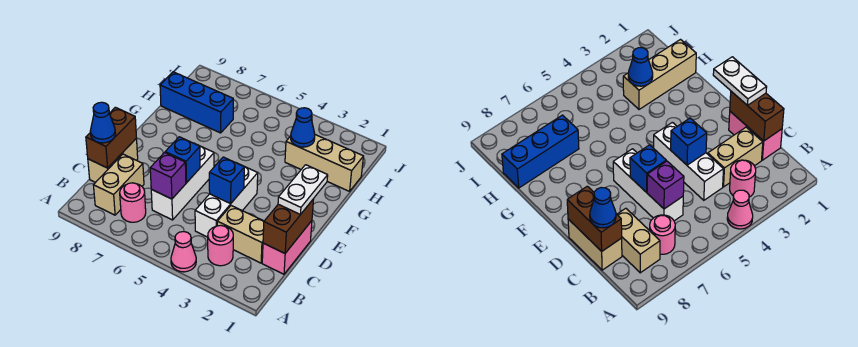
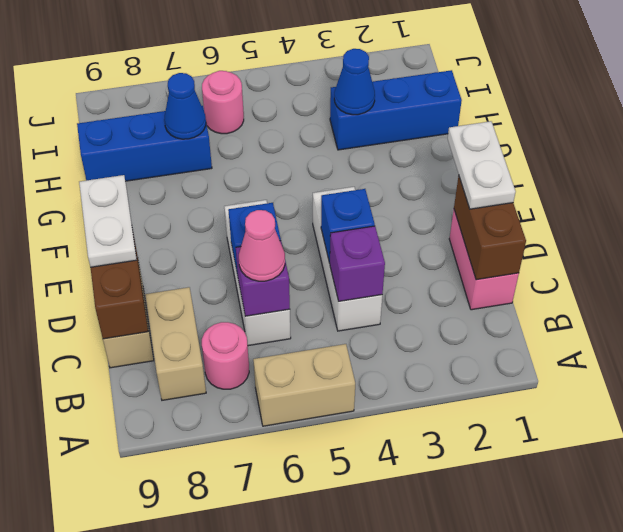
pink cone A4 level 1 -> pink cone C6 level 3
pink round brick B3 level 1 -> pink round brick I6 level 1
tan brick C2:C3 level 1 -> tan brick A5:A6 level 1
none -> purple brick C4 level 2
blue cone C9 level 3 -> blue cone H7 level 2
none -> white plate D9:E9 level 3
tan brick H1:H3 level 1 -> blue brick H1:H3 level 1

